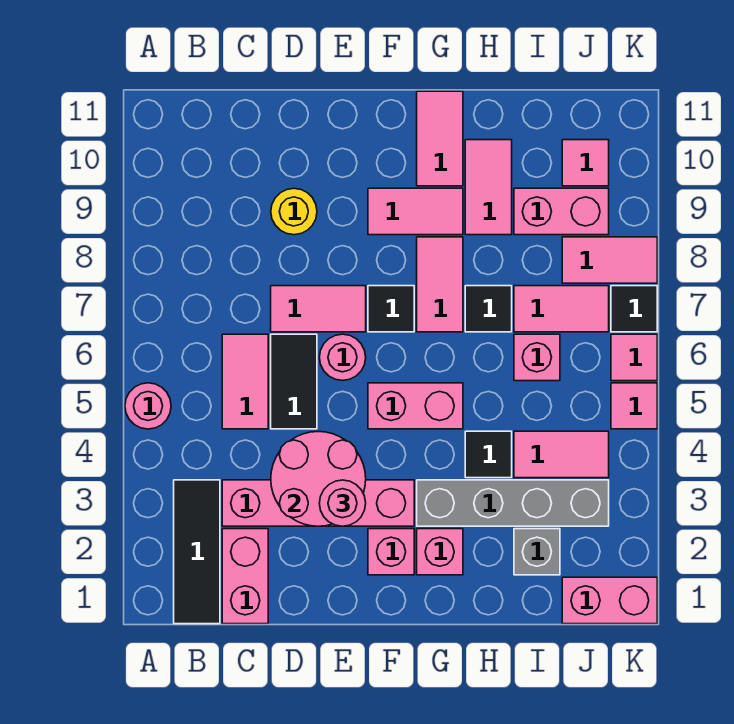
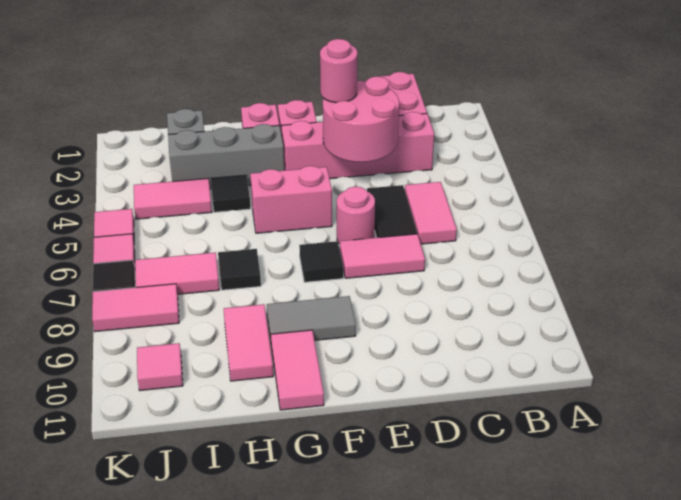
pink round brick A5 level 1 -> none
black tile B1:B3 level 1 -> none
yellow round brick D9 level 1 -> none
pink tile F9:G9 level 1 -> grey tile F9:G9 level 1
grey brick G3:J3 level 1 -> grey brick G3:I3 level 1
pink tile G7:G8 level 1 -> none
pink brick I6 level 1 -> none
pink brick I9:J9 level 1 -> none
pink brick J1:K1 level 1 -> none

